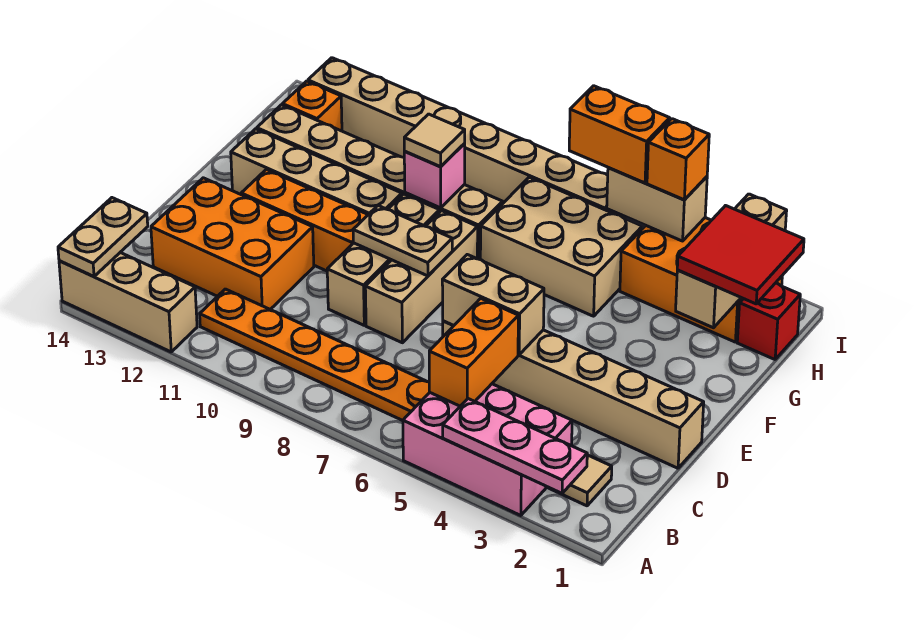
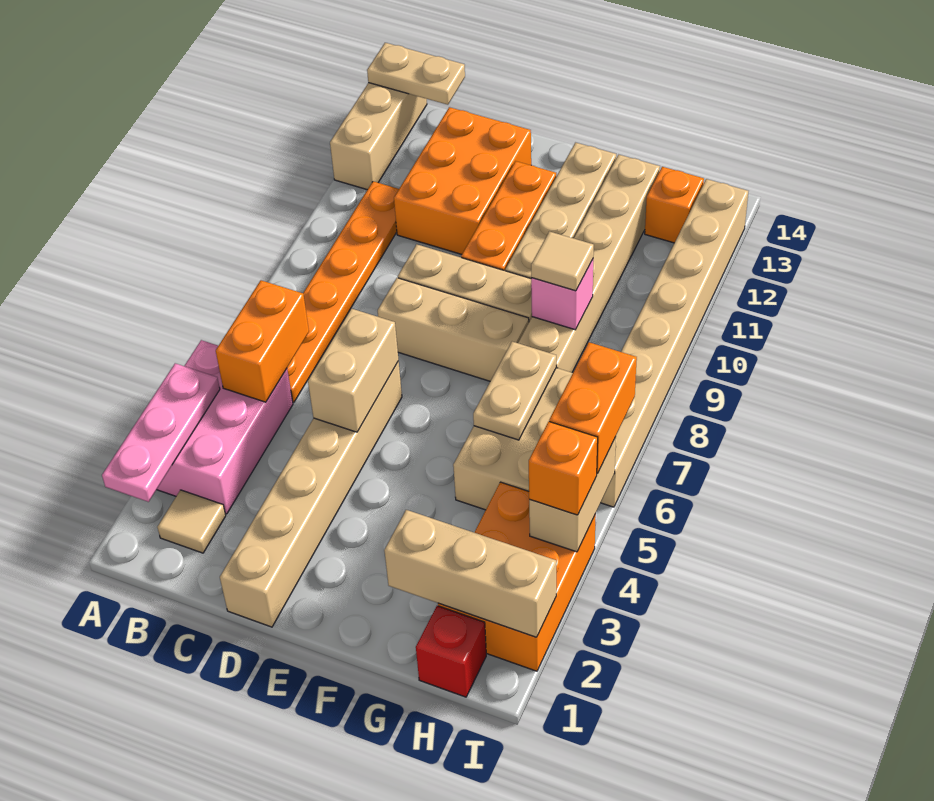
orange brick B5:C5 level 2 -> orange brick B5:B6 level 2
tan plate E8:E9 level 2 -> tan plate G6:G7 level 2
red tile G1:H2 level 3 -> none

